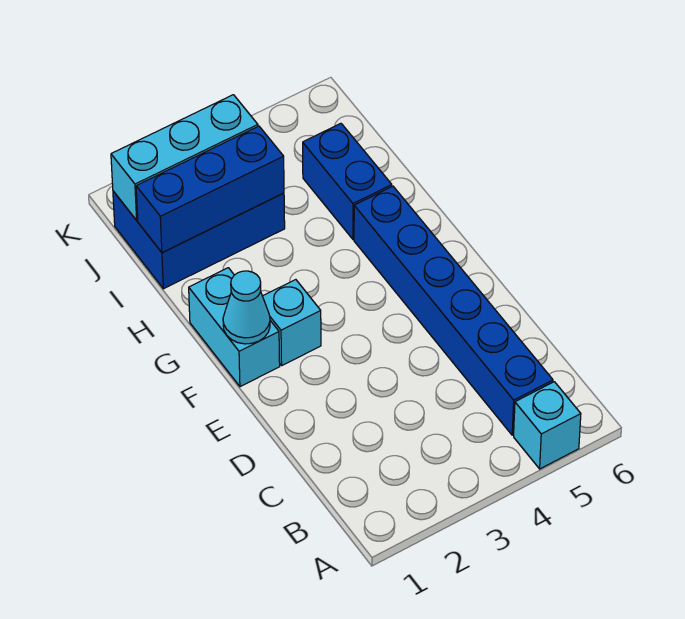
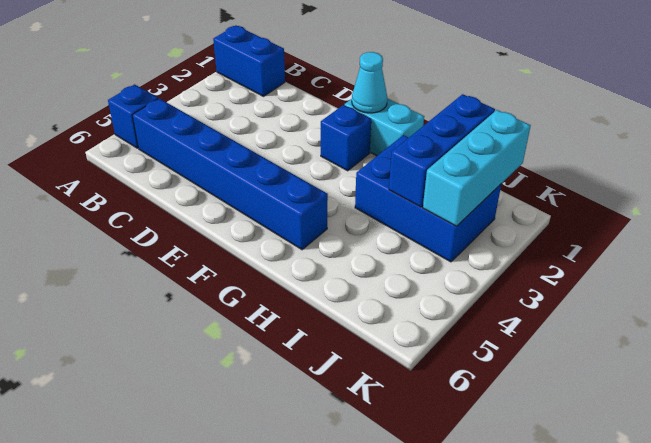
cyan brick A5 level 1 -> blue brick A5 level 1
cyan brick F2 level 1 -> blue brick F2 level 1
blue brick H5:I5 level 1 -> blue brick A1:B1 level 1
blue brick I1:J3 level 1 -> blue brick H2:J3 level 1

